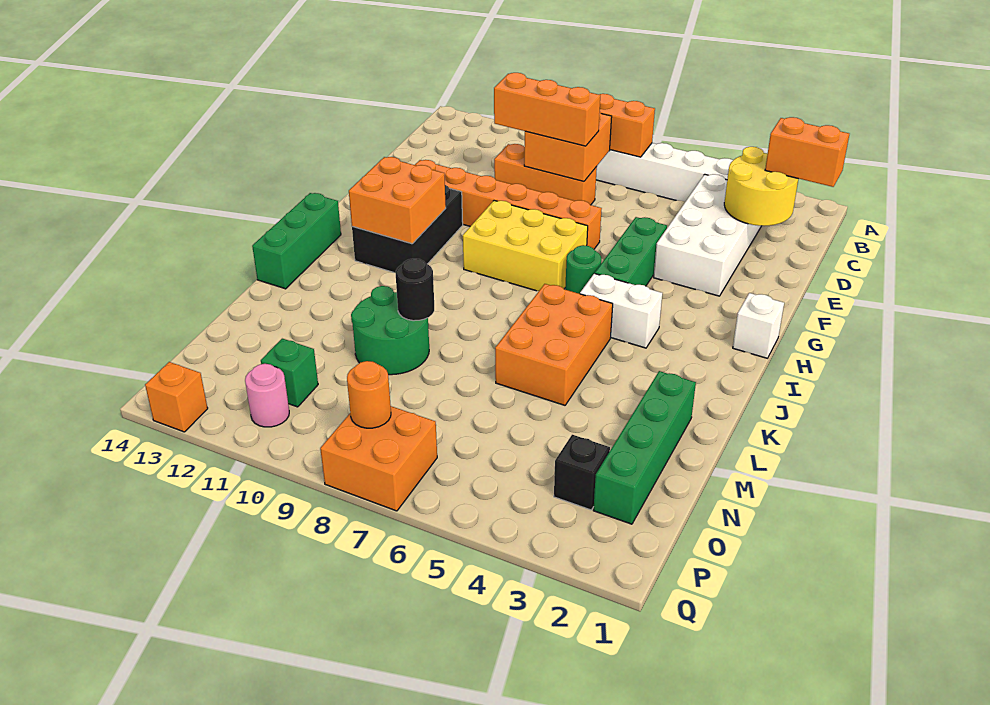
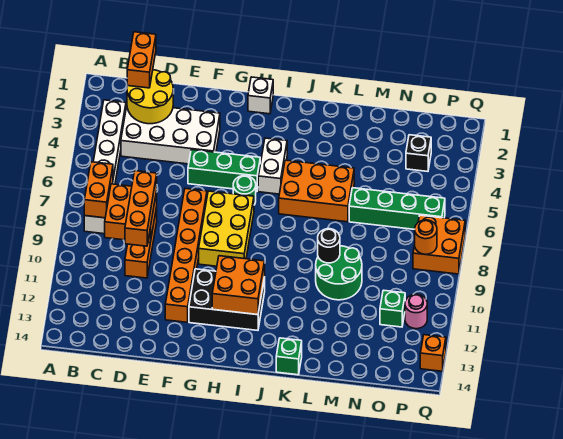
green brick I14:K14 level 1 -> green brick K14 level 1
green brick L2:O2 level 1 -> green brick M6:P6 level 1

